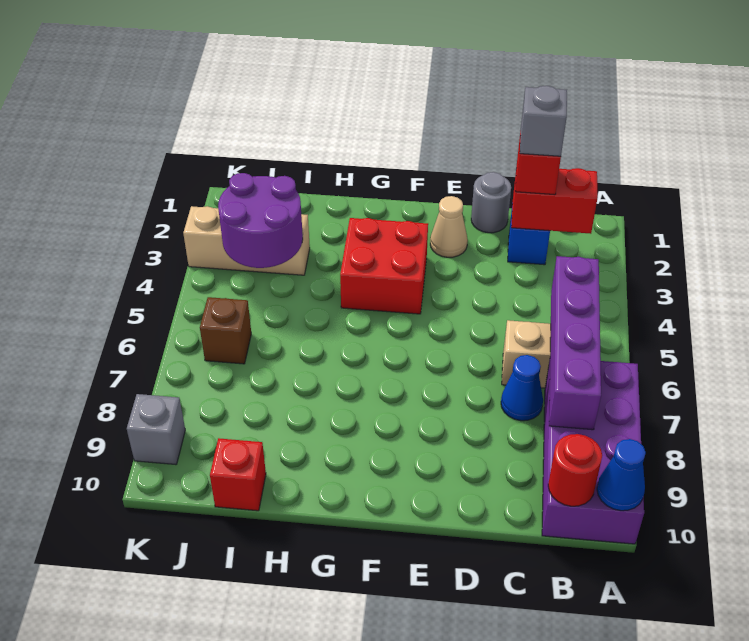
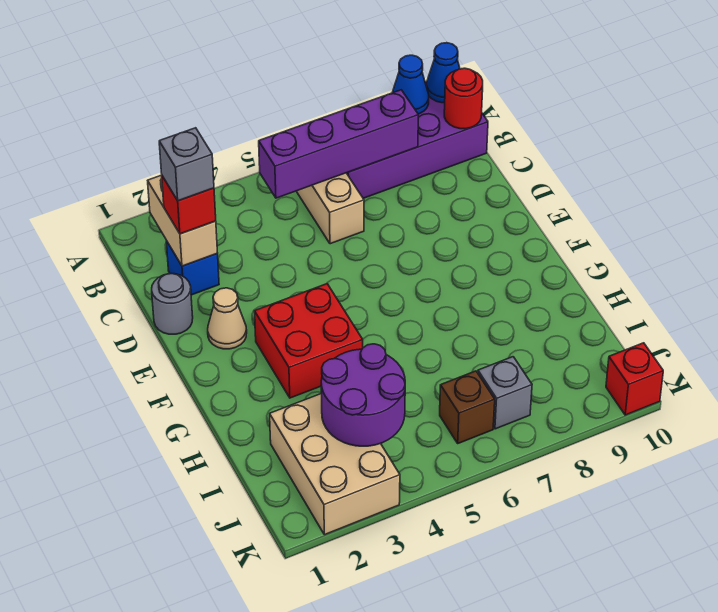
red brick B2:C2 level 2 -> tan brick B2:C2 level 2
blue cone C7 level 1 -> blue cone A9 level 2
tan brick I3:K3 level 1 -> tan brick I2:K3 level 1
red brick I10 level 1 -> red brick K10 level 1
grey brick K9 level 1 -> grey brick J7 level 1

